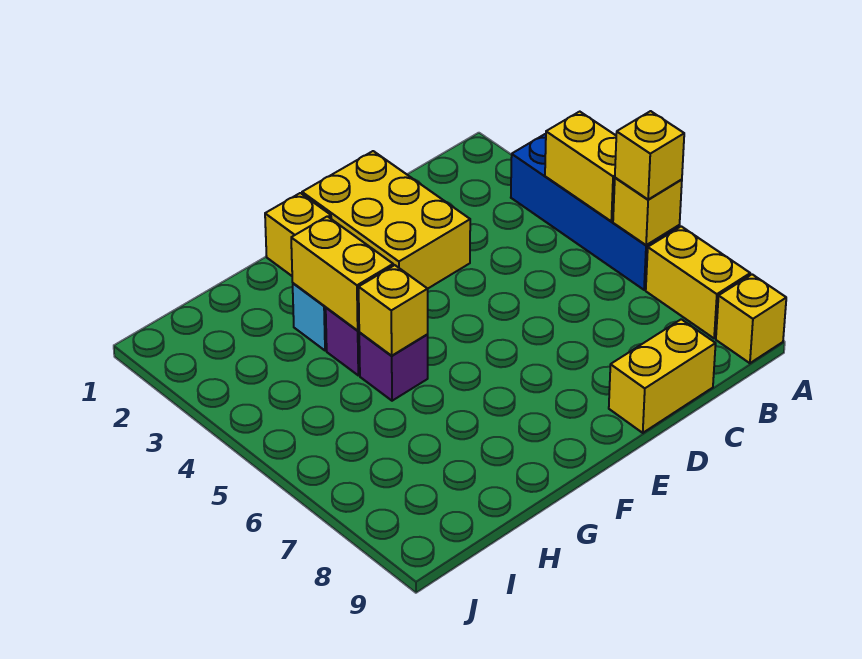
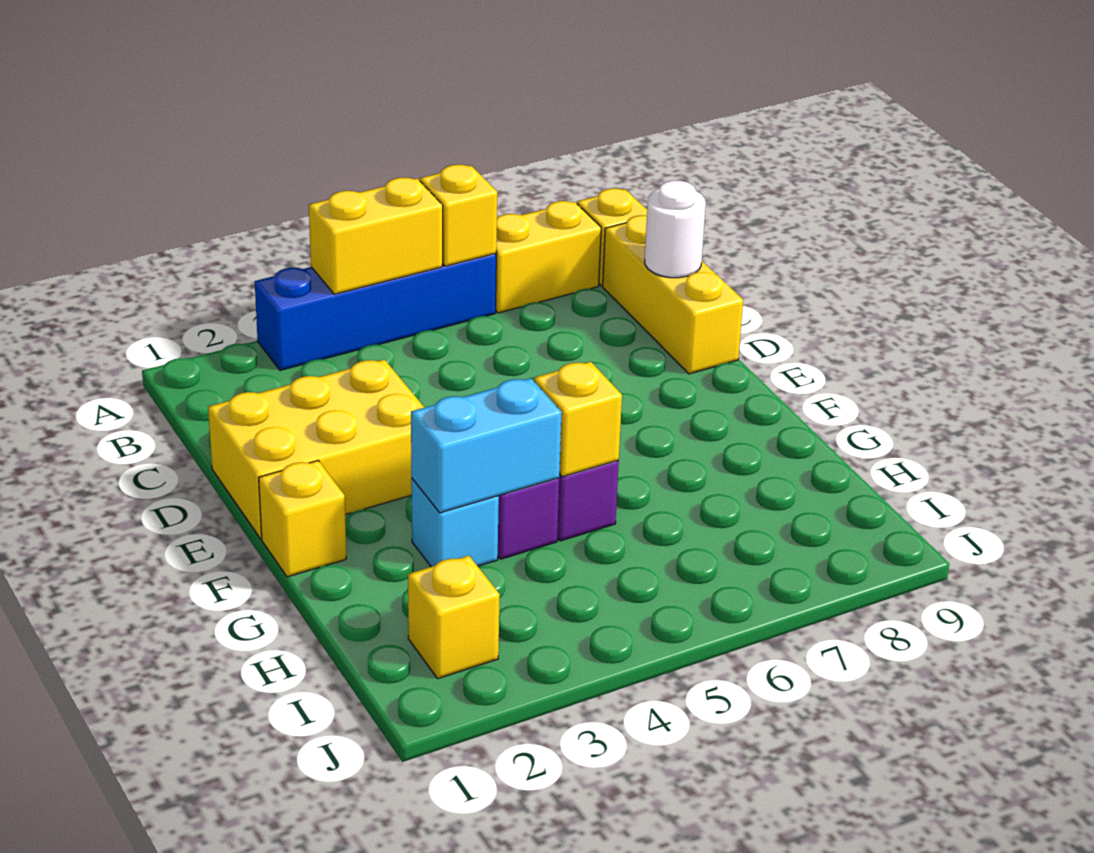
yellow brick A6 level 3 -> yellow brick I2 level 1
yellow brick C9:D9 level 1 -> yellow brick B9:D9 level 1
none -> white round brick C9 level 2
yellow brick G3:G4 level 2 -> cyan brick G3:G4 level 2

